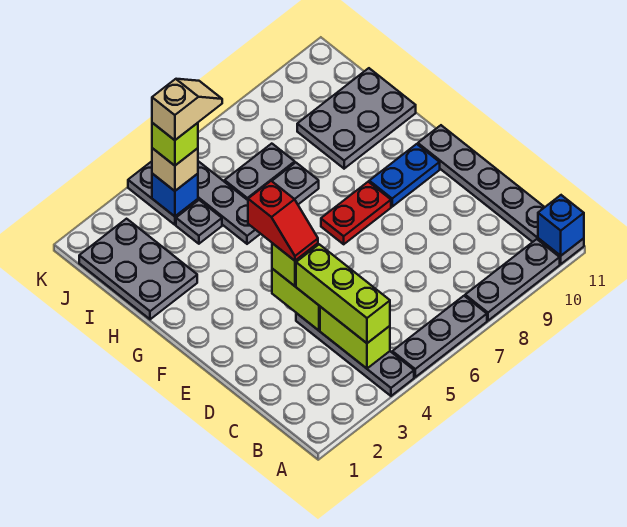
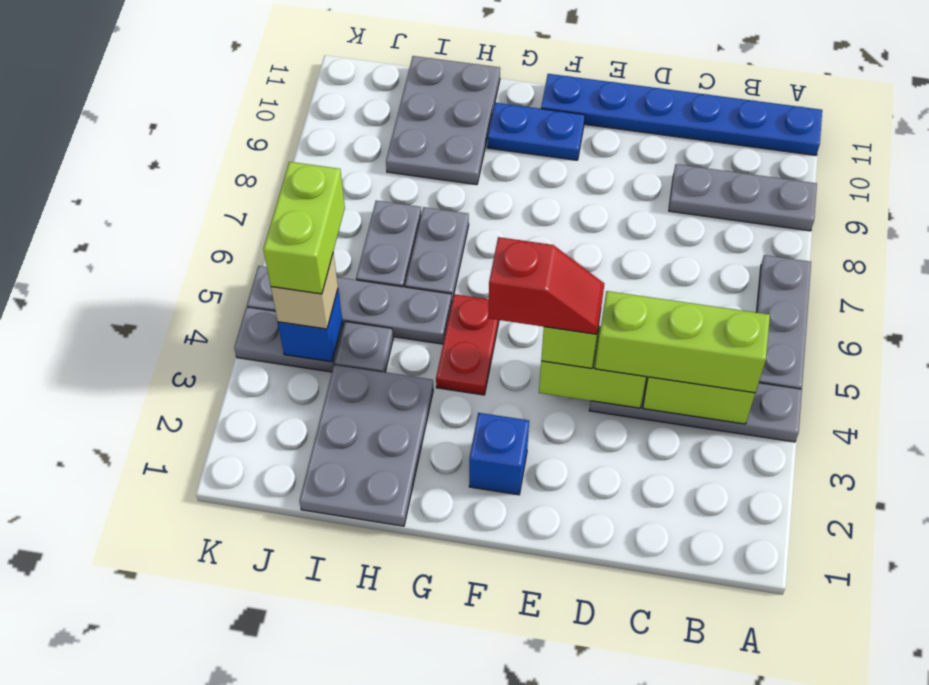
grey plate A8:A10 level 1 -> grey plate A9:C9 level 1
grey plate A11:F11 level 1 -> blue plate A11:F11 level 1
blue brick A11 level 2 -> blue brick F2 level 1
red plate F7:F8 level 1 -> red plate G4:G5 level 1
blue plate F9:F10 level 1 -> blue plate F10:G10 level 1
grey plate H1:J2 level 1 -> grey plate H1:I3 level 1
lime brick J4 level 4 -> lime brick J4:J5 level 4
tan slope J4:J5 level 5 top 4 -> none

